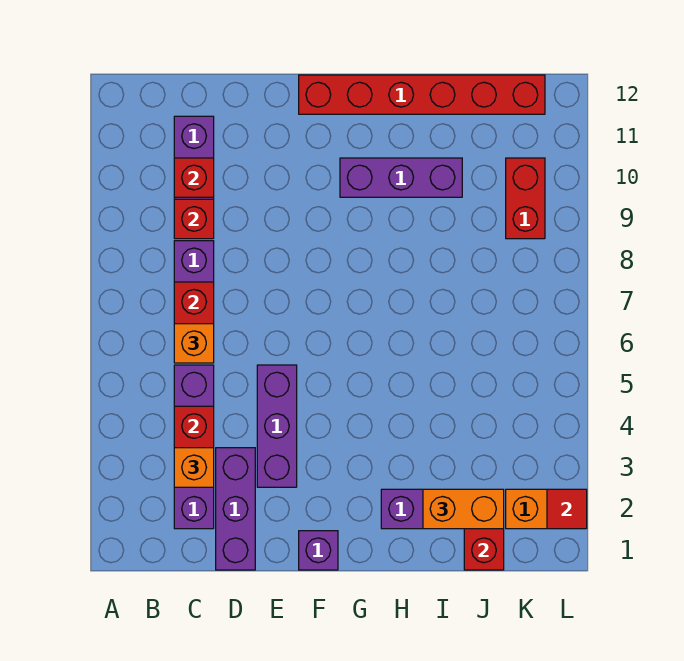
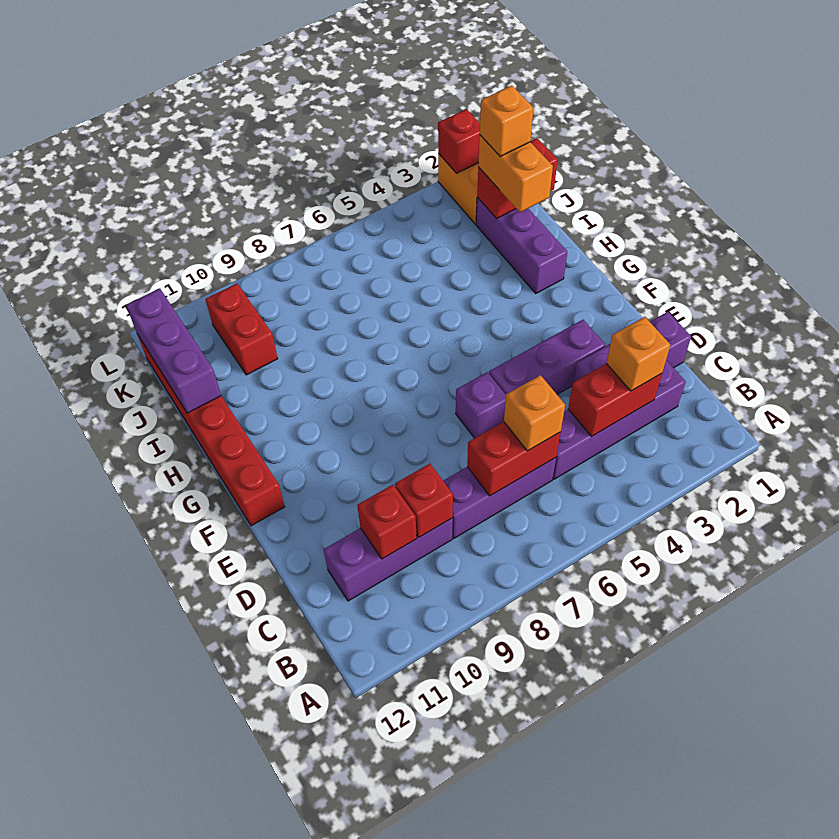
purple brick F1 level 1 -> purple brick E6 level 1
purple brick G10:I10 level 1 -> purple brick I12:K12 level 2
none -> orange brick J2 level 4
red brick K9:K10 level 1 -> red brick J10:K10 level 1
red tile L2 level 2 -> red brick L2 level 2

